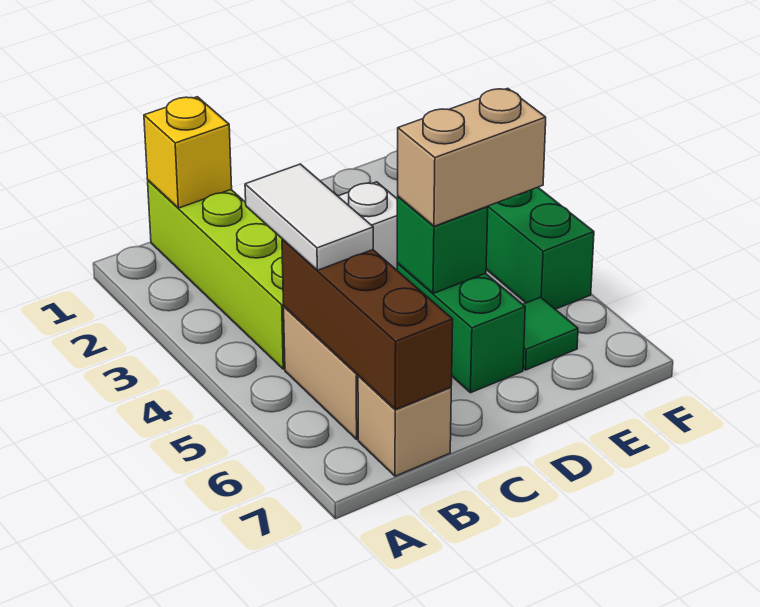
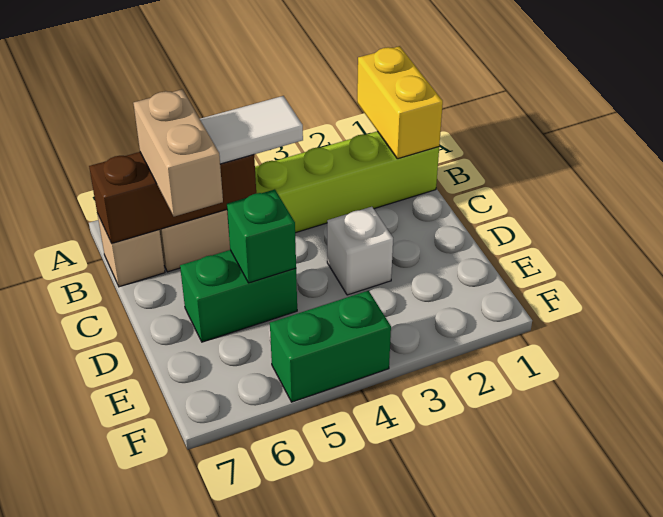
yellow brick B1 level 2 -> yellow brick A1:B1 level 2
tan brick D5:E5 level 3 -> tan brick B6:C6 level 3
green tile E6 level 1 -> none

